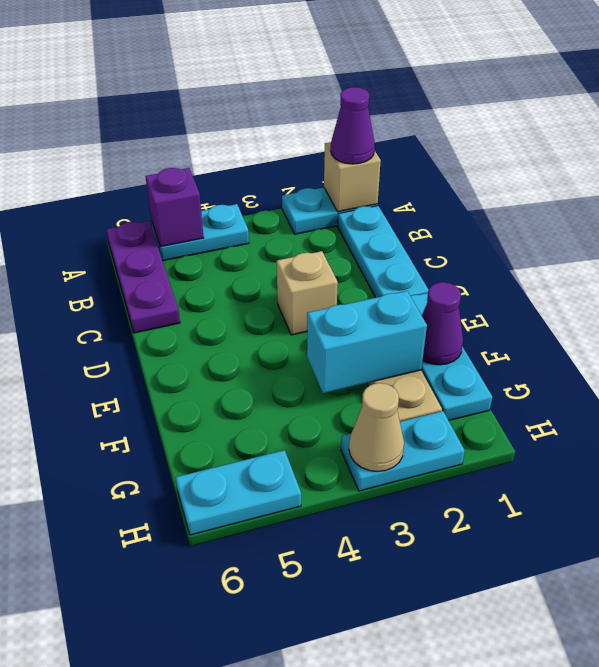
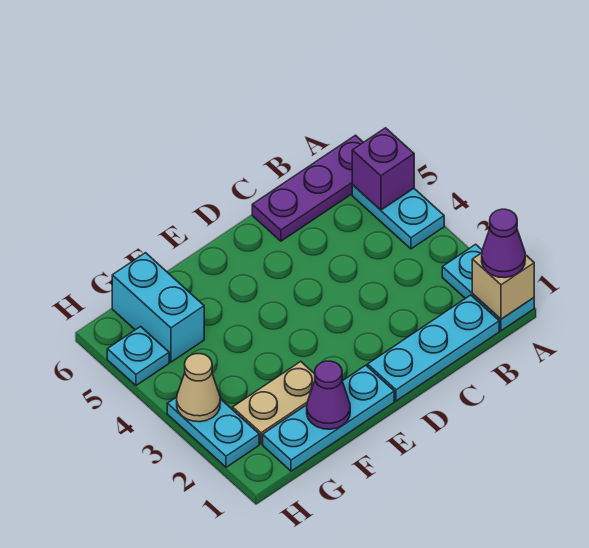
tan brick D3 level 1 -> none
cyan brick F2:F3 level 2 -> cyan brick G5:G6 level 1
cyan plate H5:H6 level 1 -> cyan plate H5 level 1

